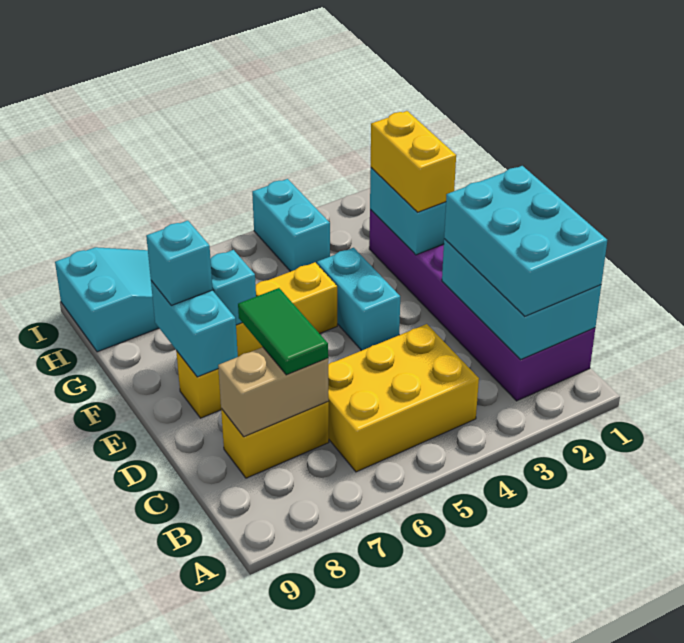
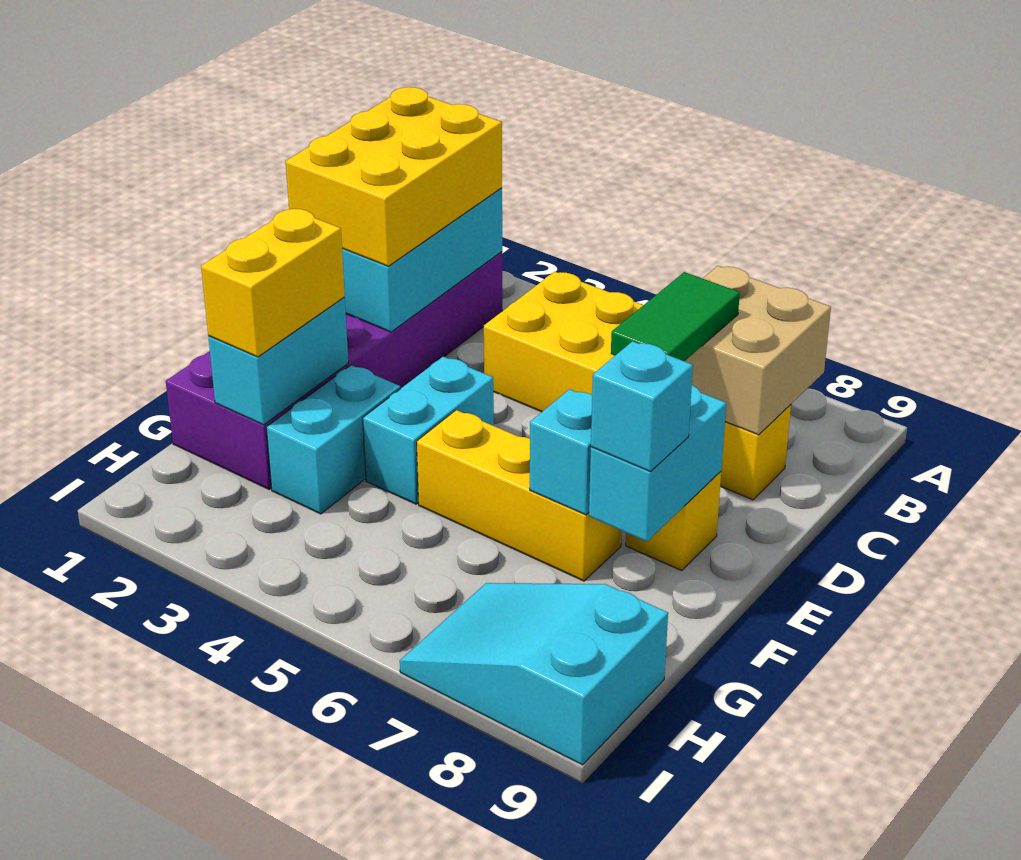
cyan brick B1:D2 level 3 -> yellow brick B1:D2 level 3
tan brick C7:C8 level 2 -> tan brick B7:C8 level 2
cyan brick H4:I4 level 1 -> cyan brick F3:G3 level 1

